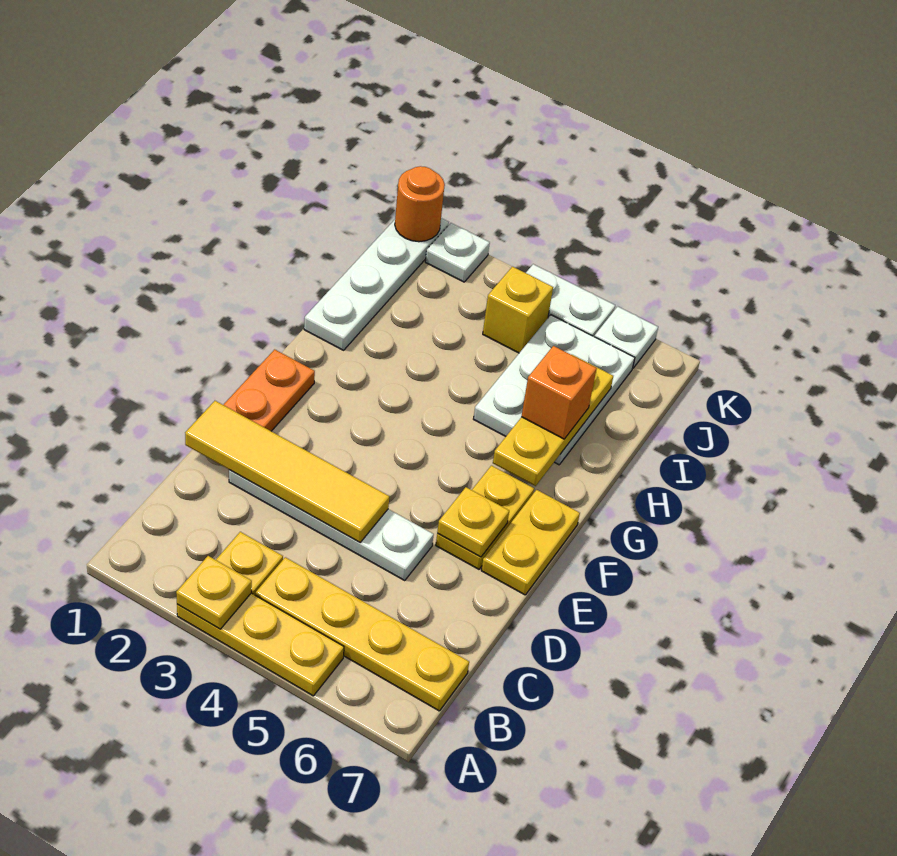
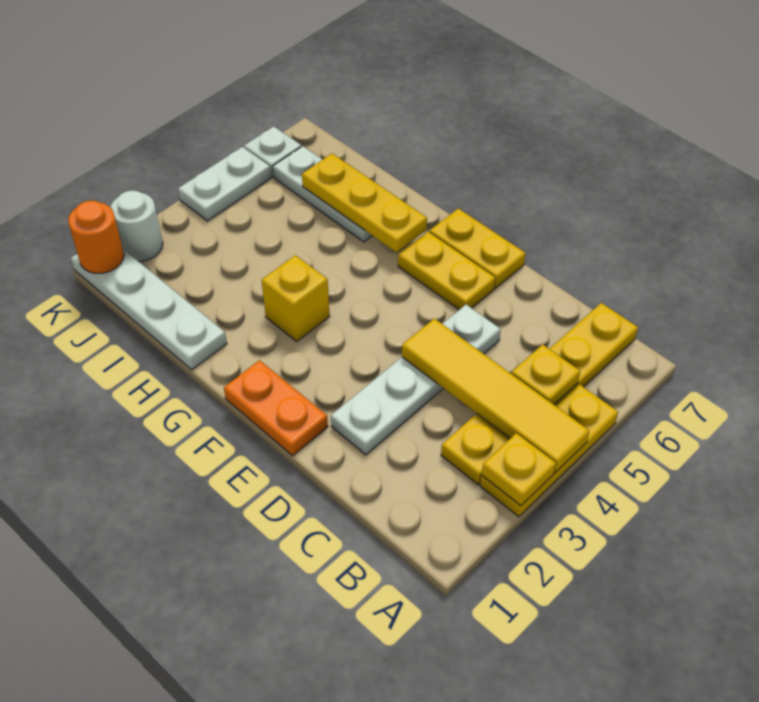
yellow tile D1:D4 level 2 -> yellow tile A4:D4 level 2
yellow plate E6 level 2 -> yellow plate B5 level 2
white plate H5:J6 level 1 -> white plate H6:J6 level 1
orange brick H6 level 3 -> none
yellow brick J4 level 1 -> yellow brick G3 level 1
white plate K2 level 1 -> white round brick K2 level 1

